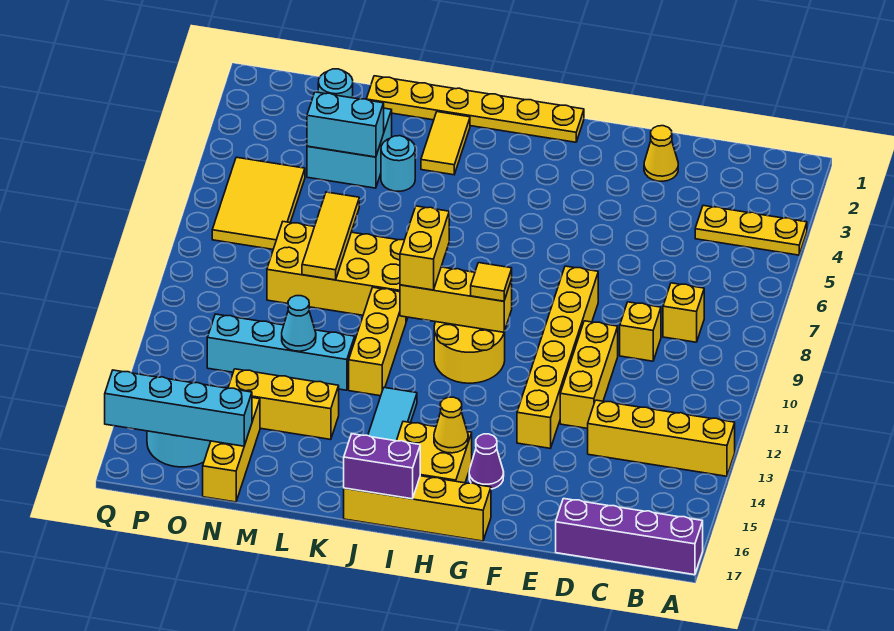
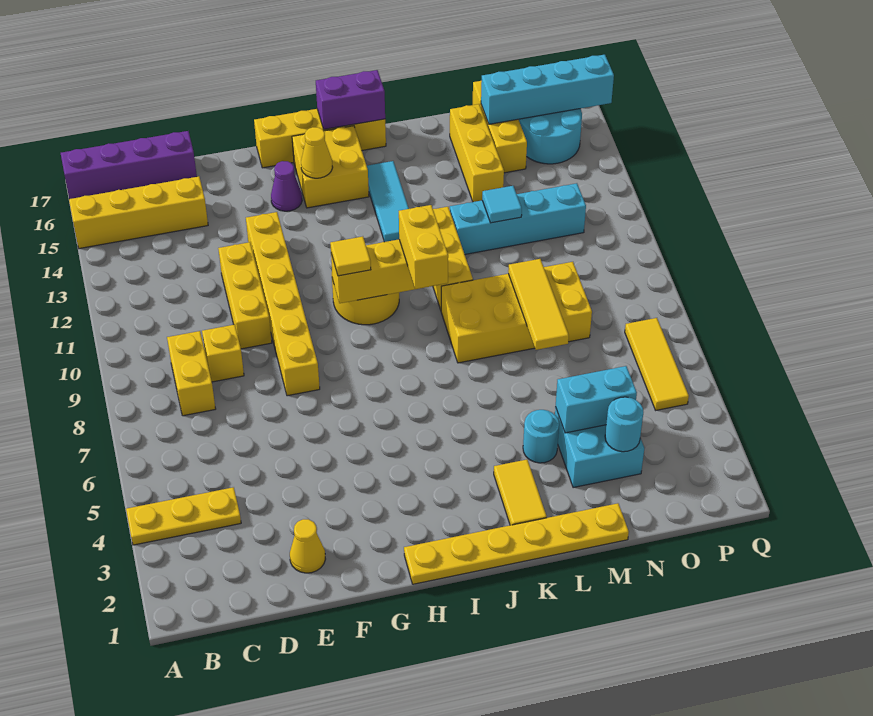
yellow brick A13:D13 level 1 -> yellow brick A15:D15 level 1
yellow brick C8 level 1 -> yellow brick C8:C9 level 1
yellow brick L14:N14 level 1 -> yellow brick M14:M16 level 1
cyan cone M12 level 2 -> cyan tile M12 level 2
yellow tile O5:P7 level 1 -> yellow tile P5:P7 level 1

